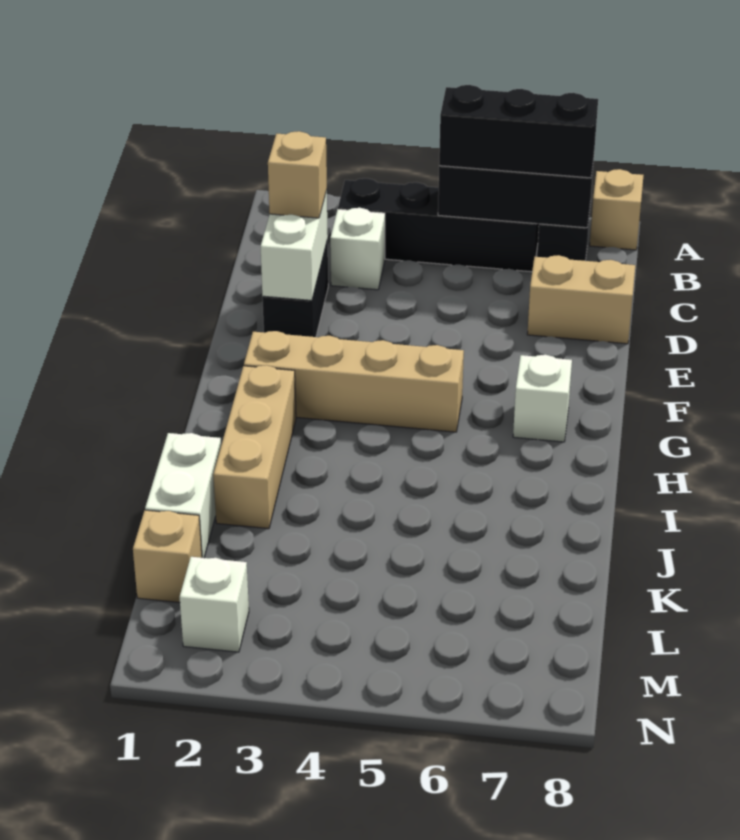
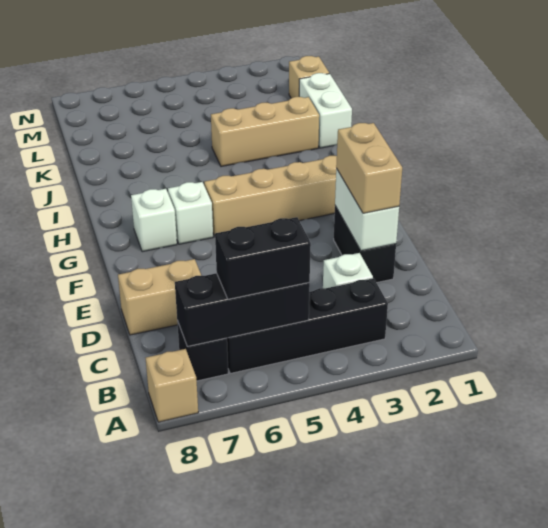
black brick B5:B7 level 3 -> black brick B5:B6 level 3
tan brick D2 level 3 -> tan brick D2:E2 level 3
tan brick H2:J2 level 1 -> tan brick J2:J4 level 1
white brick M2 level 1 -> white brick G6 level 1

